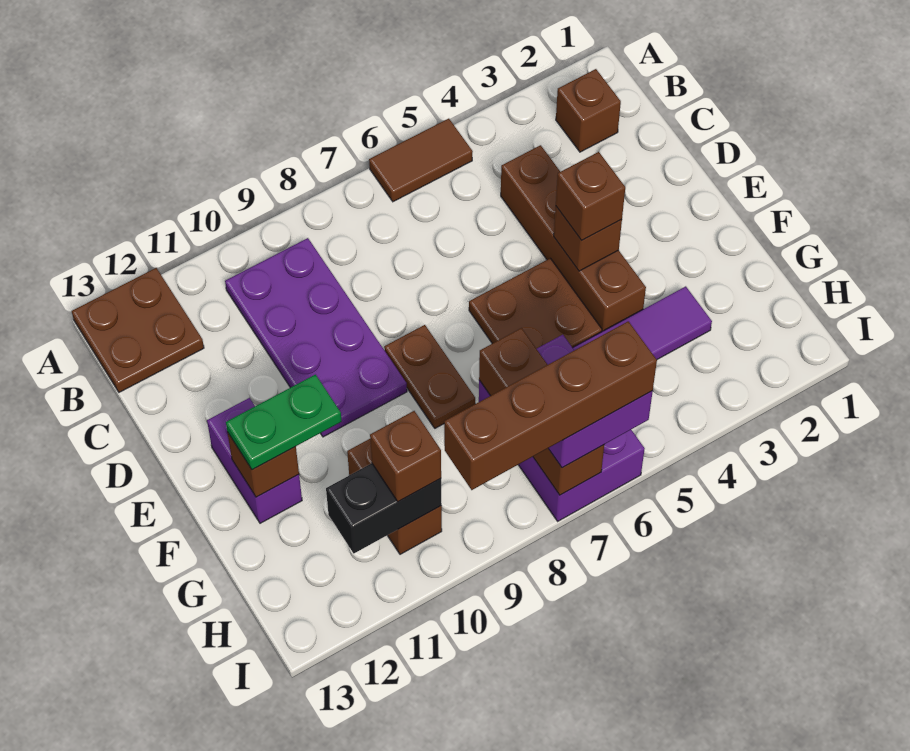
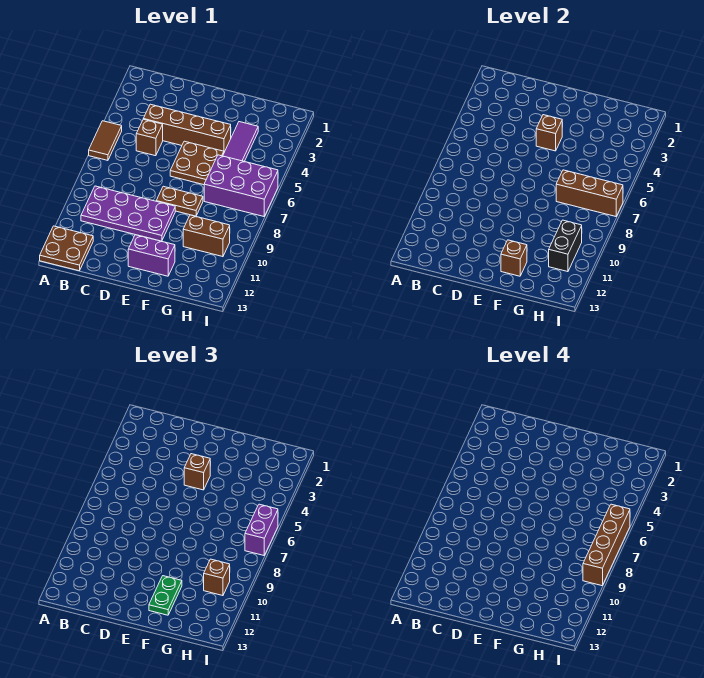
brown brick B2 level 1 -> brown brick C5 level 1

